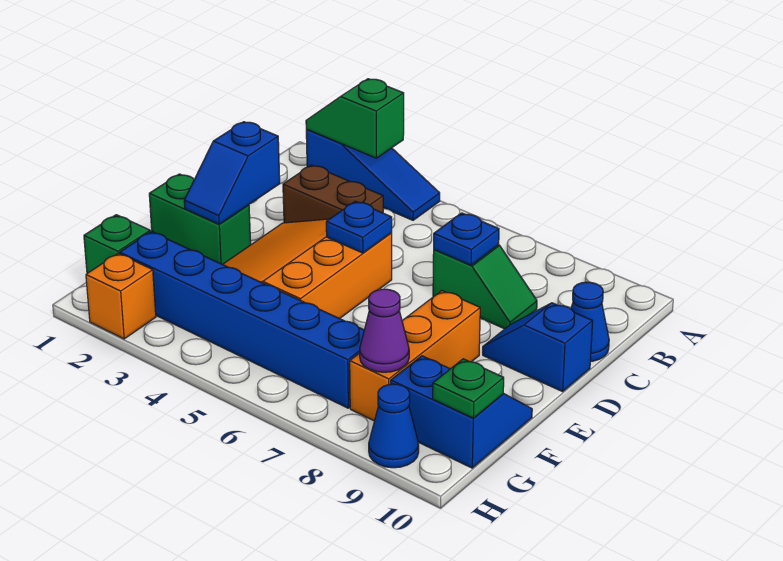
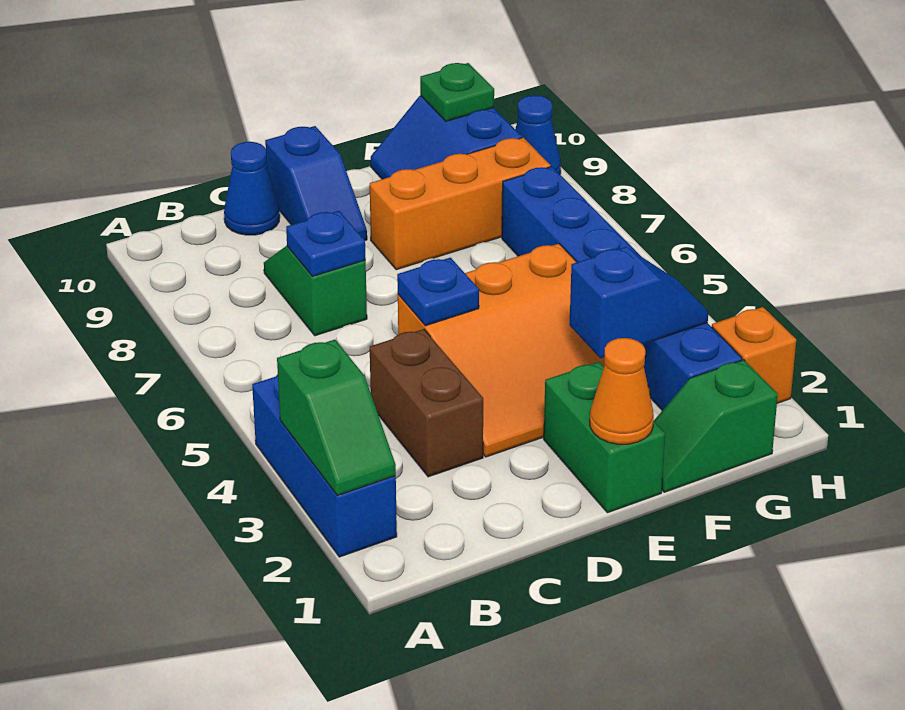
blue slope A2:A4 level 1 top 2 -> blue brick A2:A4 level 1
blue slope D2:E2 level 2 top D -> blue slope F3:G3 level 2 top F
none -> orange cone E1 level 2
purple cone G8 level 2 -> none

